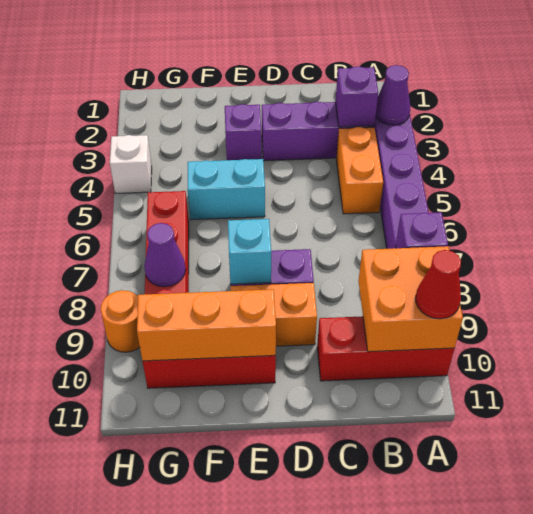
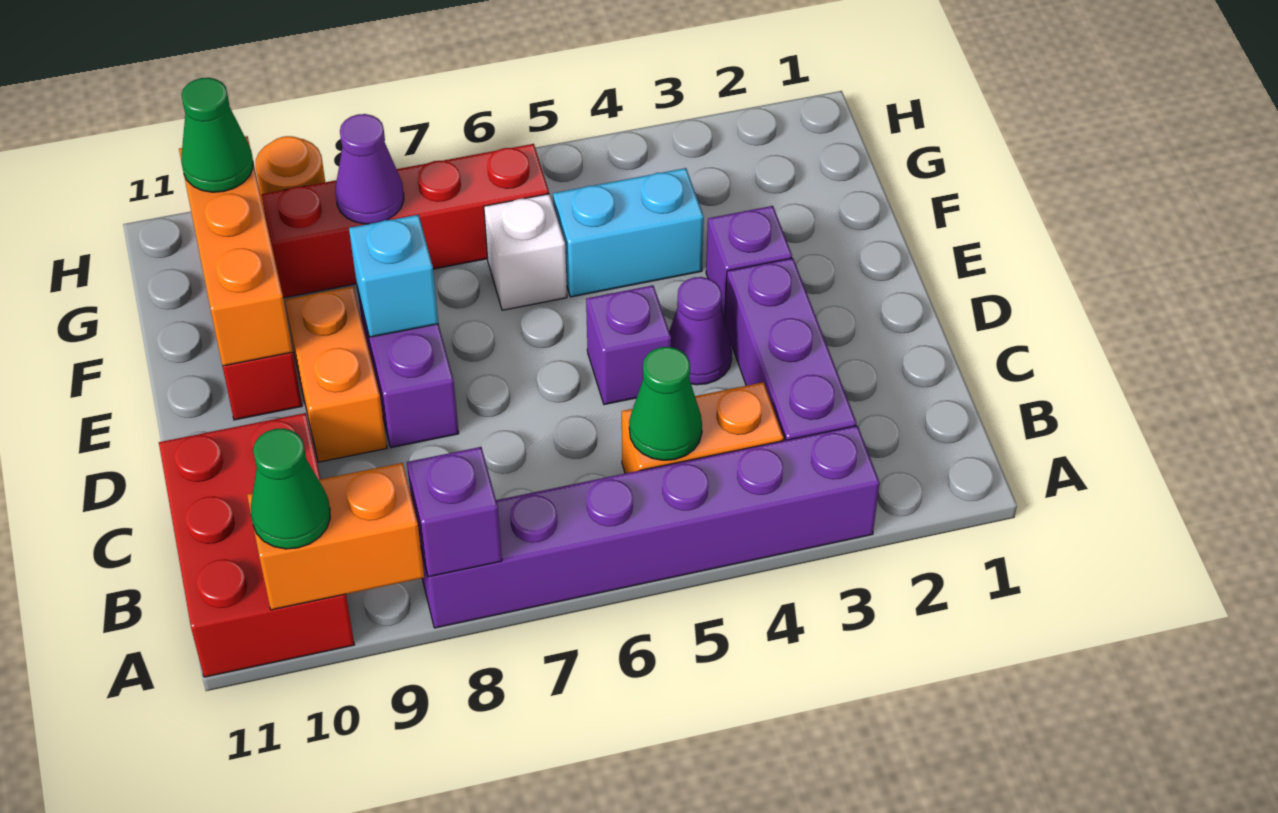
purple cone A3 level 2 -> purple cone D4 level 1
orange brick A9:B10 level 2 -> orange brick A9:A10 level 2
red brick A10:C10 level 1 -> red brick A10:C11 level 1
red cone A10 level 3 -> green cone A10 level 3
purple brick B3 level 2 -> purple brick D5 level 1
none -> green cone B5 level 2
cyan brick E5:F5 level 1 -> cyan brick F4:F5 level 1
none -> green cone G10 level 3
white brick H4 level 1 -> white brick F6 level 1

